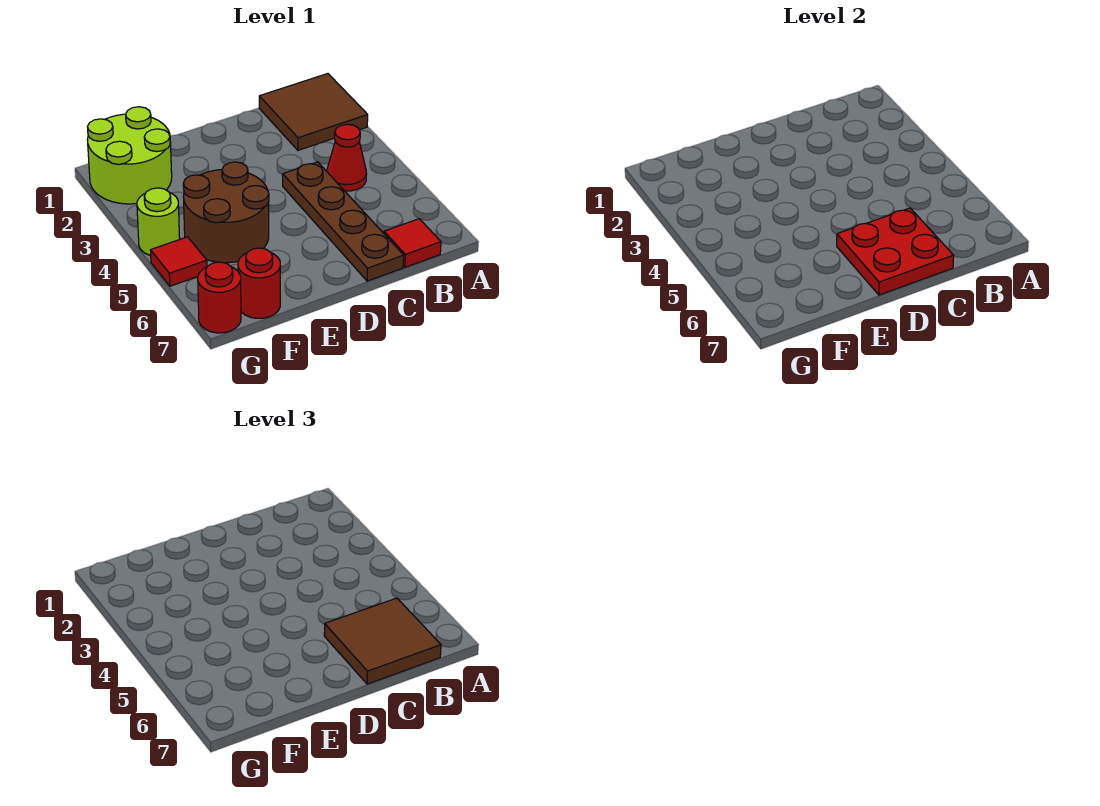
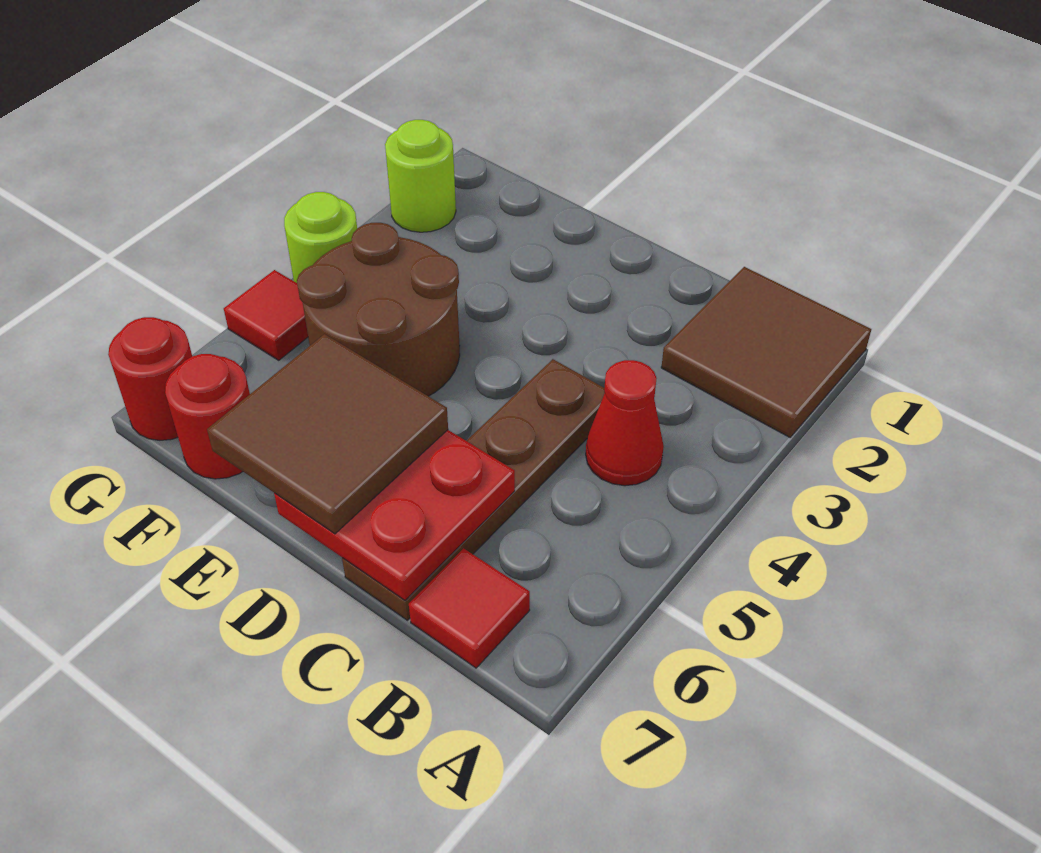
brown tile B6:C7 level 3 -> brown tile D6:E7 level 3
lime round brick F1:G2 level 1 -> lime round brick G2 level 1

